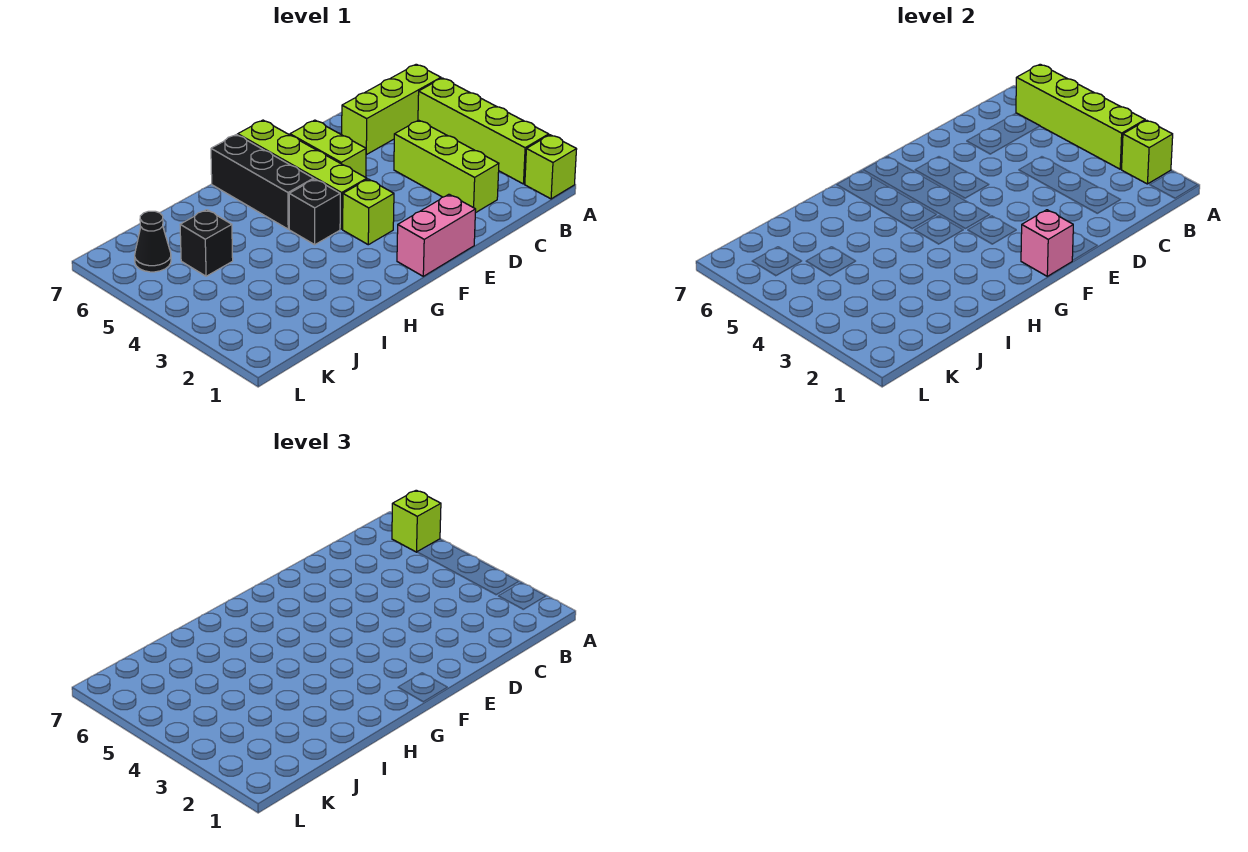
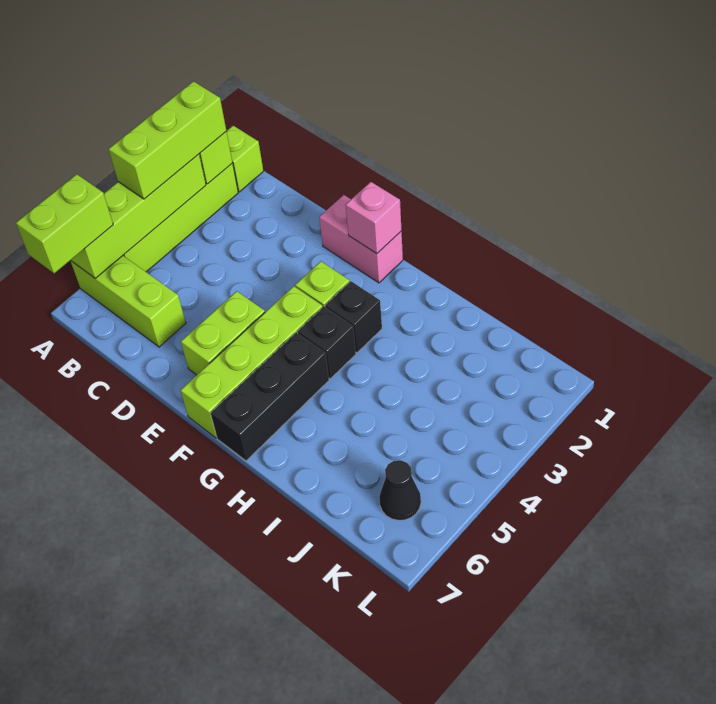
lime brick A6 level 3 -> lime brick A6:A7 level 3
lime brick C2:C4 level 1 -> lime brick A2:A4 level 3
black brick J5 level 1 -> black brick G3 level 1

